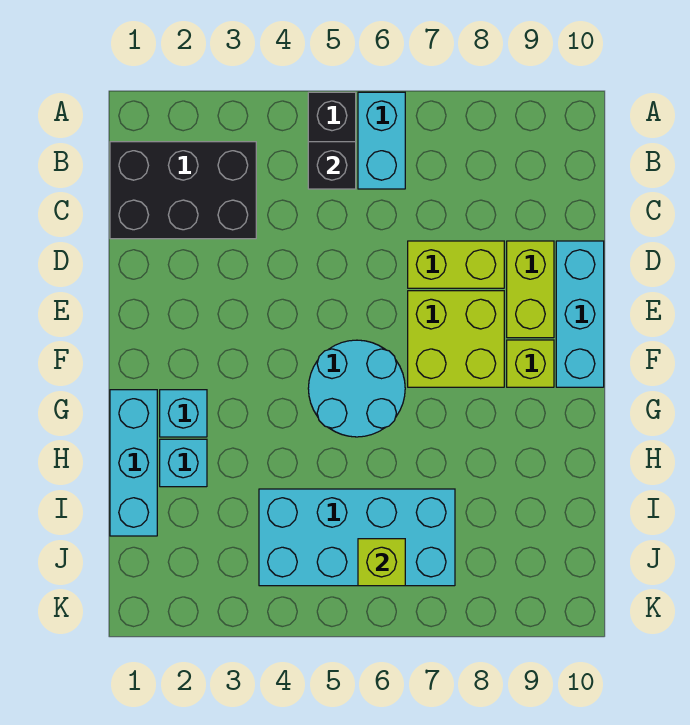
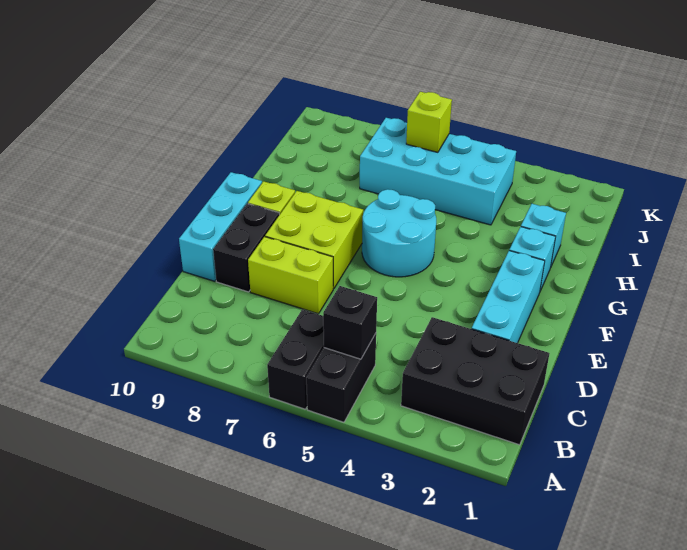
cyan brick A6:B6 level 1 -> black brick A6:B6 level 1
lime brick D9:E9 level 1 -> black brick D9:E9 level 1
cyan brick G1:I1 level 1 -> cyan brick D2:F2 level 1

